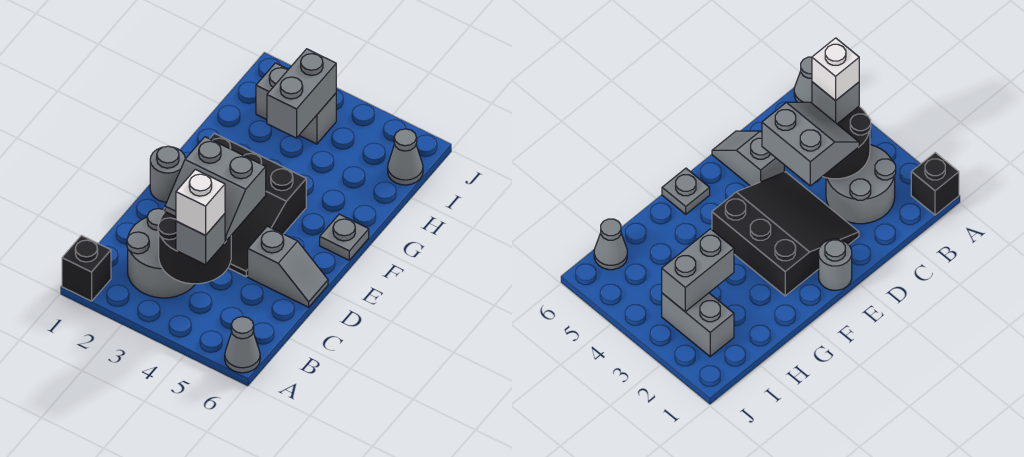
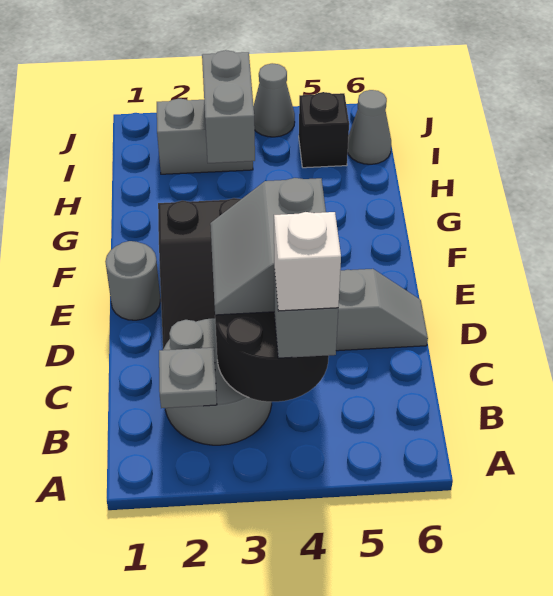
black brick A1 level 1 -> black brick I5 level 1
grey cone A6 level 1 -> grey cone J4 level 1
grey slope C3:D4 level 3 top D -> grey slope C3:D4 level 3 top 4
grey plate F6 level 1 -> grey plate B2 level 2

